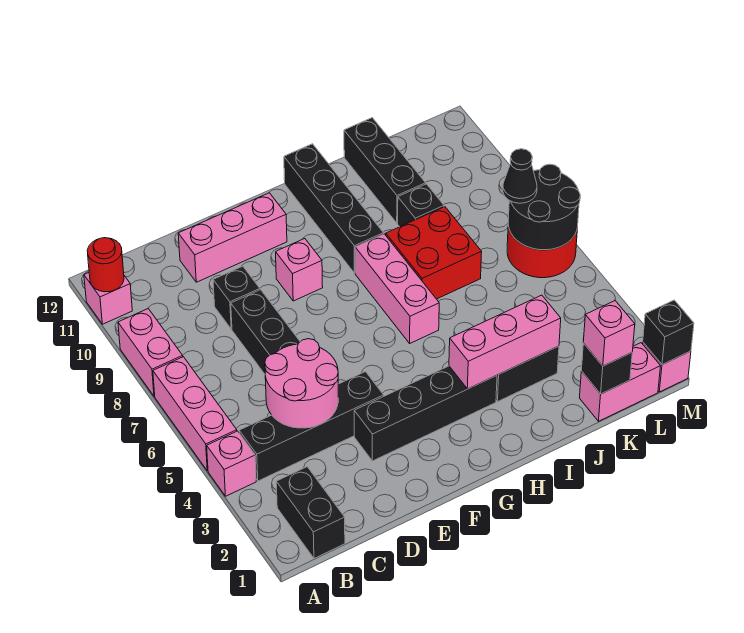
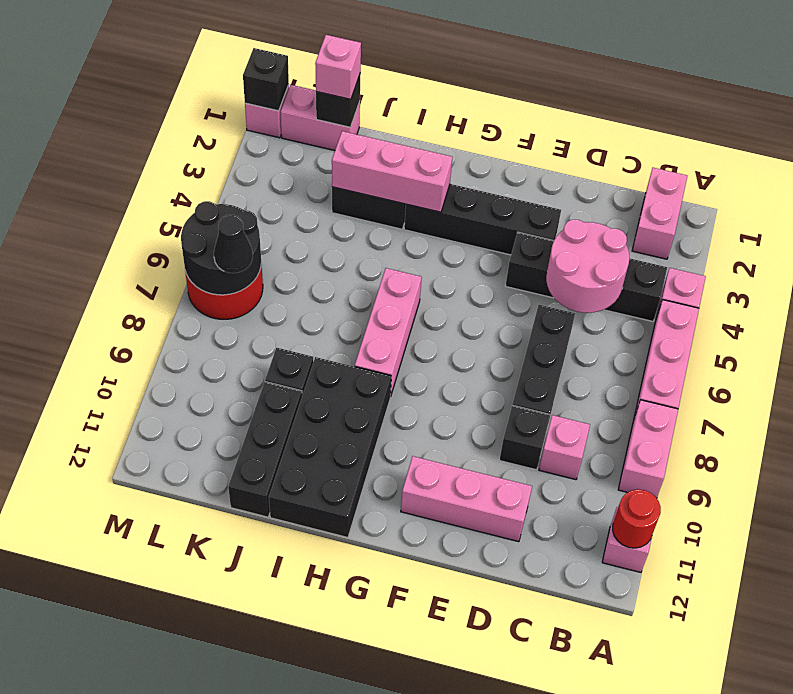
black brick B1:B2 level 1 -> pink brick B1:B2 level 1
pink brick F9 level 1 -> pink brick C9 level 1
black brick H9:H12 level 1 -> black brick H9:I12 level 1
red brick I7:J8 level 1 -> none

